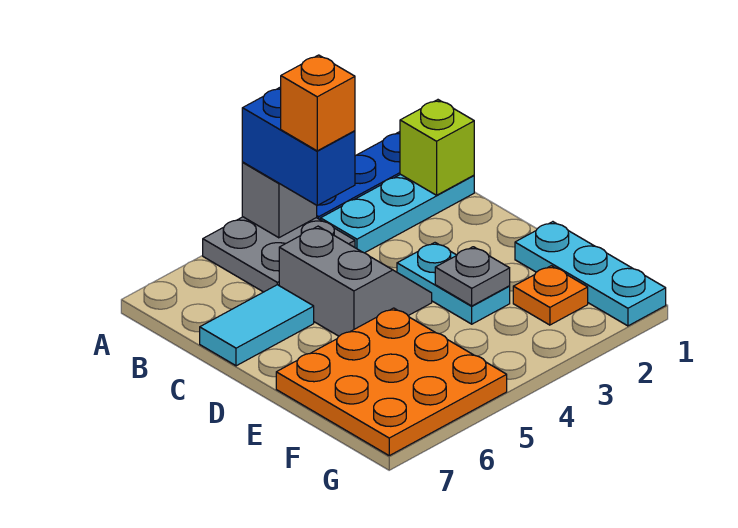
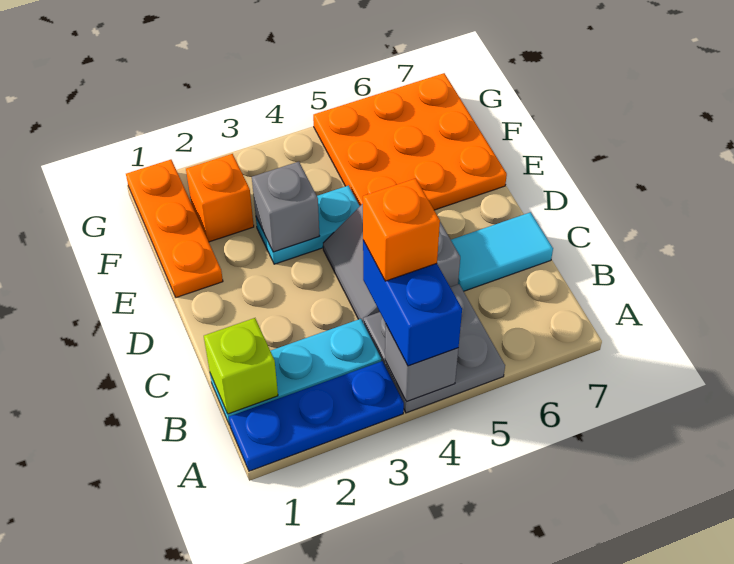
cyan plate D3:E3 level 1 -> cyan plate E3:E4 level 1
cyan plate E1:G1 level 1 -> orange plate E1:G1 level 1
grey plate E3 level 2 -> grey brick E3 level 2
orange plate F2 level 1 -> orange brick F2 level 1

